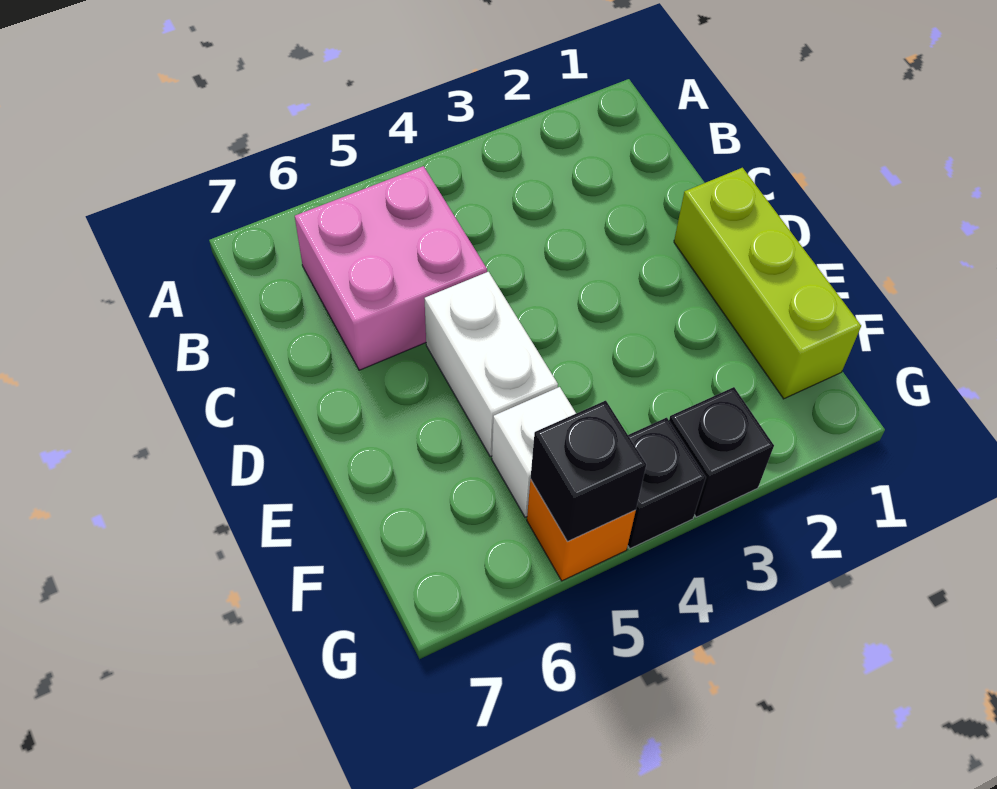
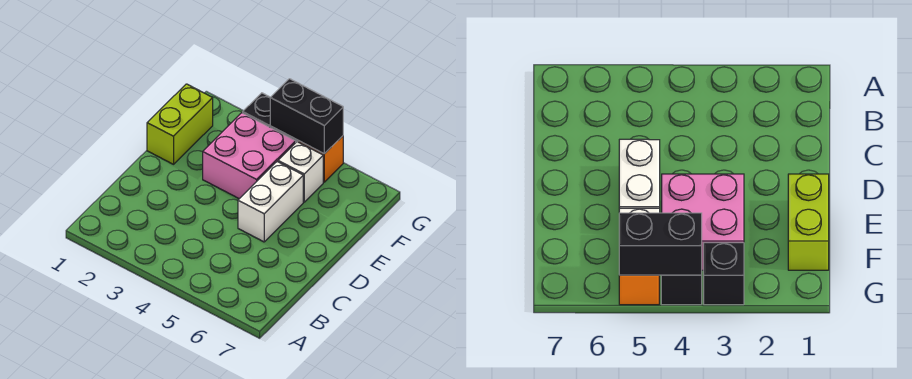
pink brick B5:C6 level 1 -> pink brick E3:F4 level 1
lime brick D1:F1 level 1 -> lime brick E1:F1 level 1
black brick G5 level 2 -> black brick G4:G5 level 2

